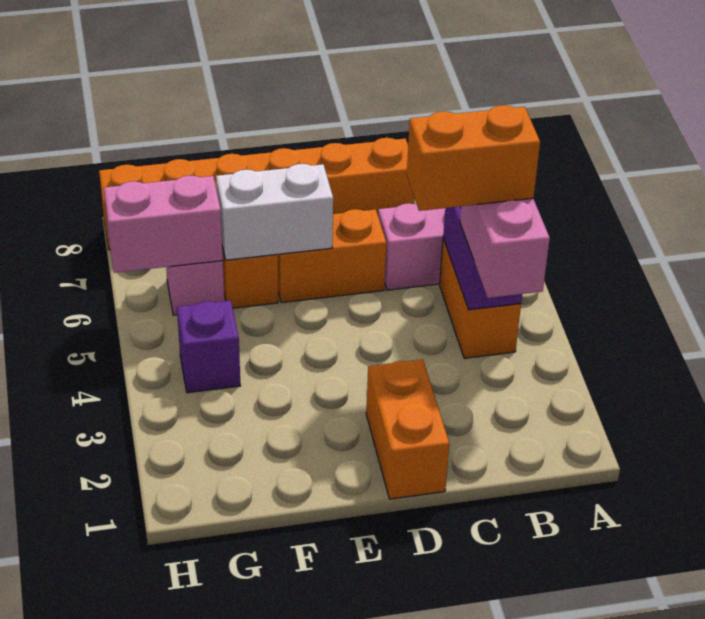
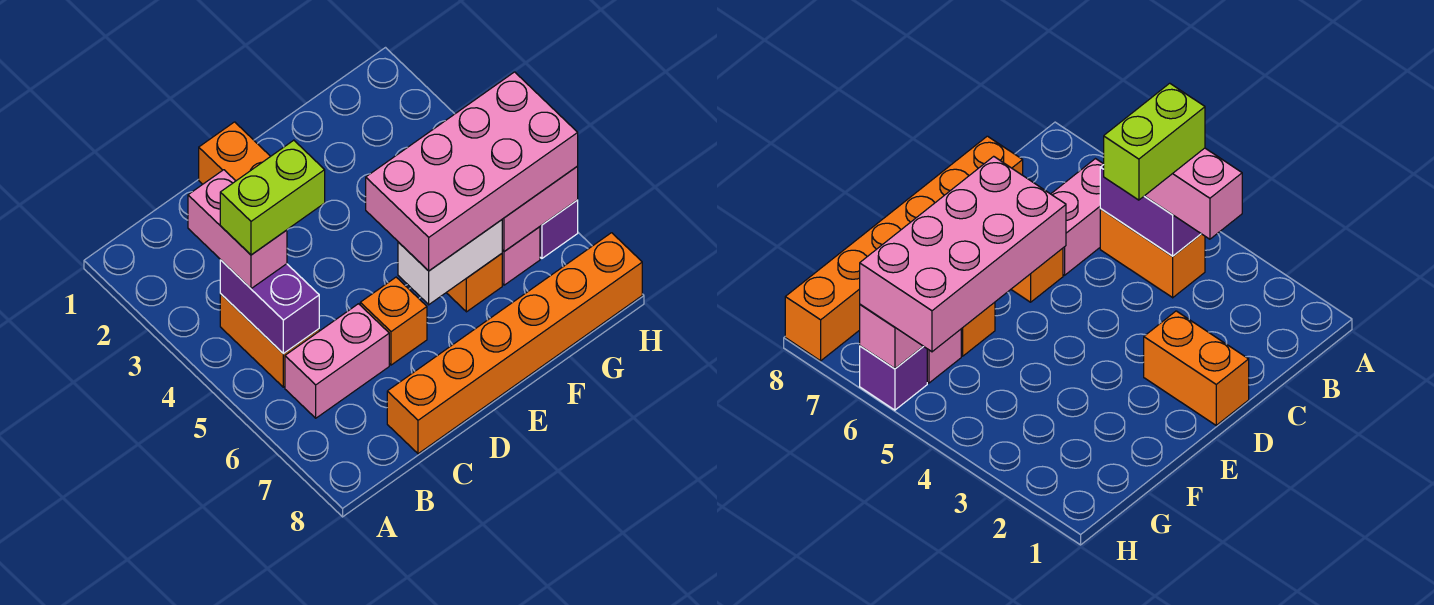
orange brick B4:C4 level 4 -> lime brick B4:C4 level 4
orange brick D6:E6 level 1 -> orange brick D6 level 1
none -> pink brick E5:H6 level 3
purple brick G4 level 1 -> purple brick H6 level 1

